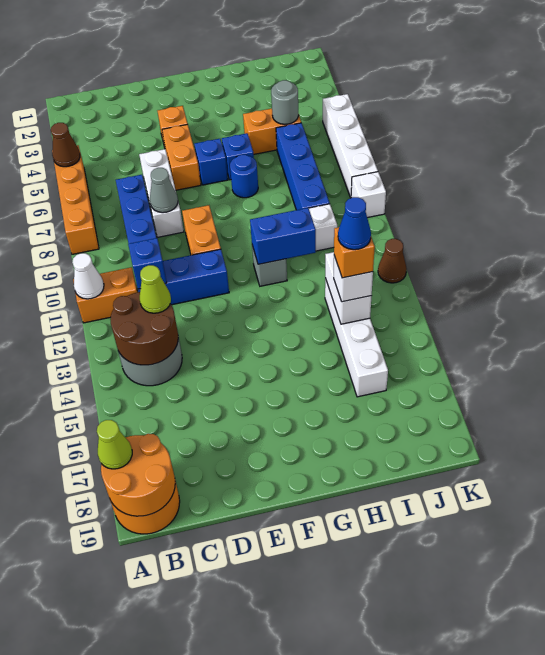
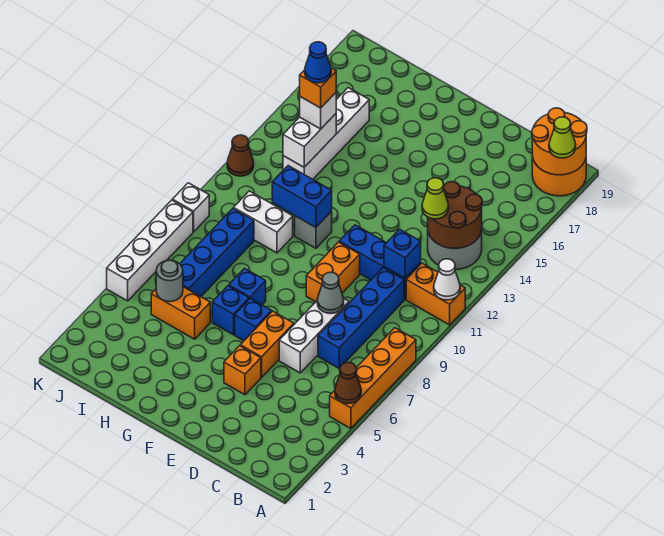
blue round brick G7 level 1 -> blue brick G7 level 1

